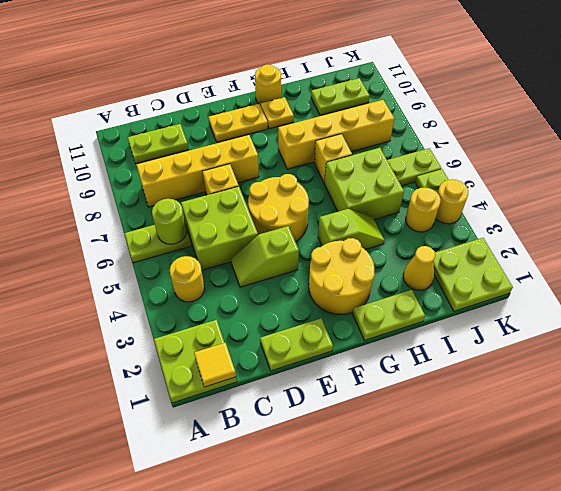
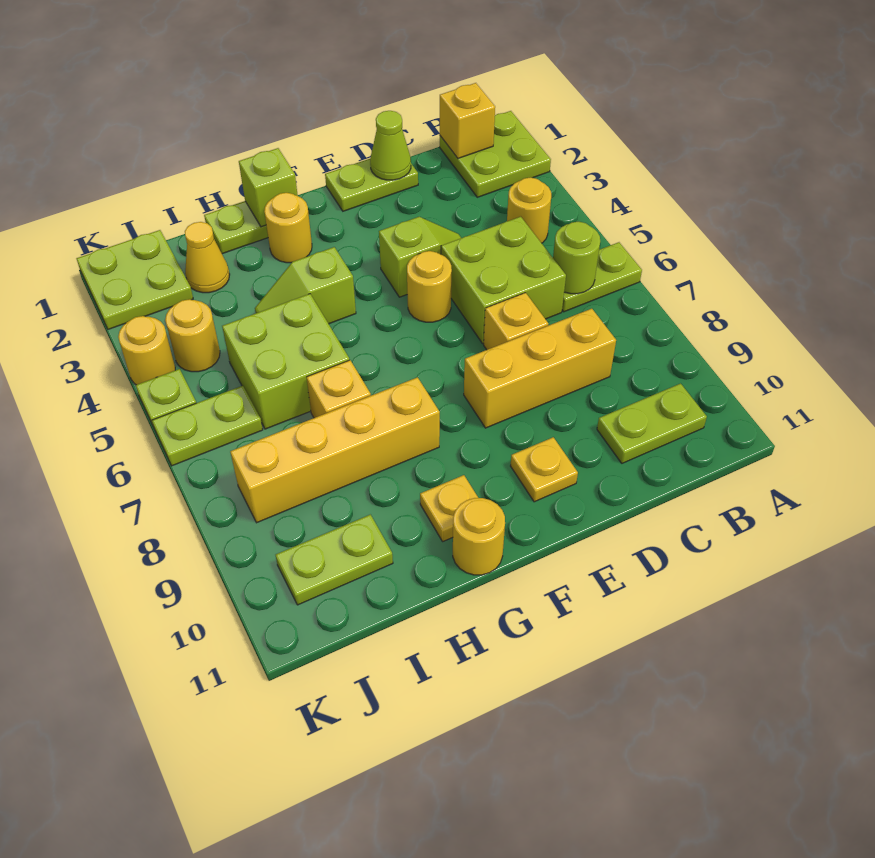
yellow tile B1 level 2 -> yellow brick B1 level 2
yellow brick B8:E8 level 1 -> yellow brick C8:E8 level 1
none -> lime cone D1 level 2
yellow round brick E5:F6 level 1 -> yellow round brick E5 level 1
yellow plate E10:F10 level 1 -> yellow plate E10 level 1
yellow round brick F2:G3 level 1 -> yellow round brick G2 level 1
none -> lime brick G1 level 2

